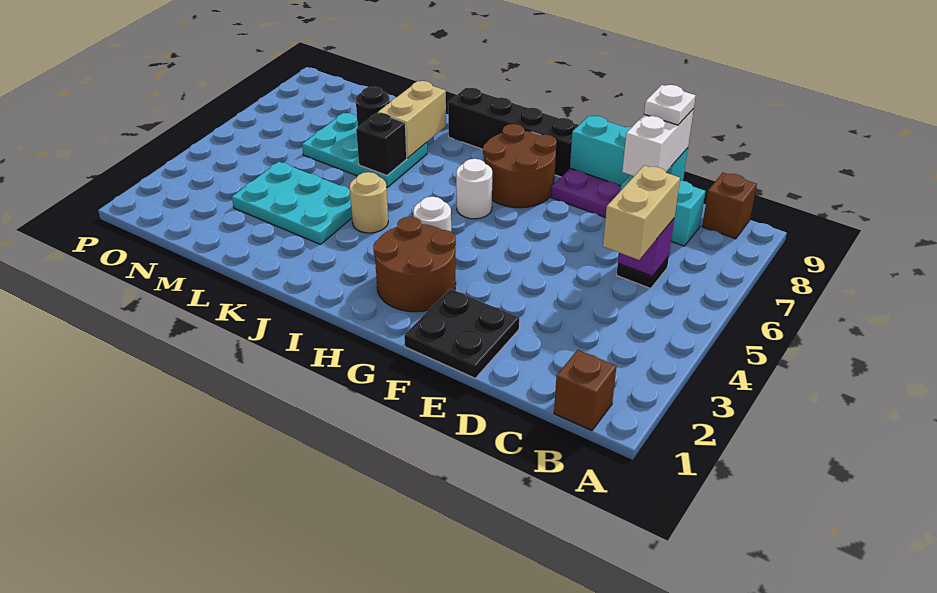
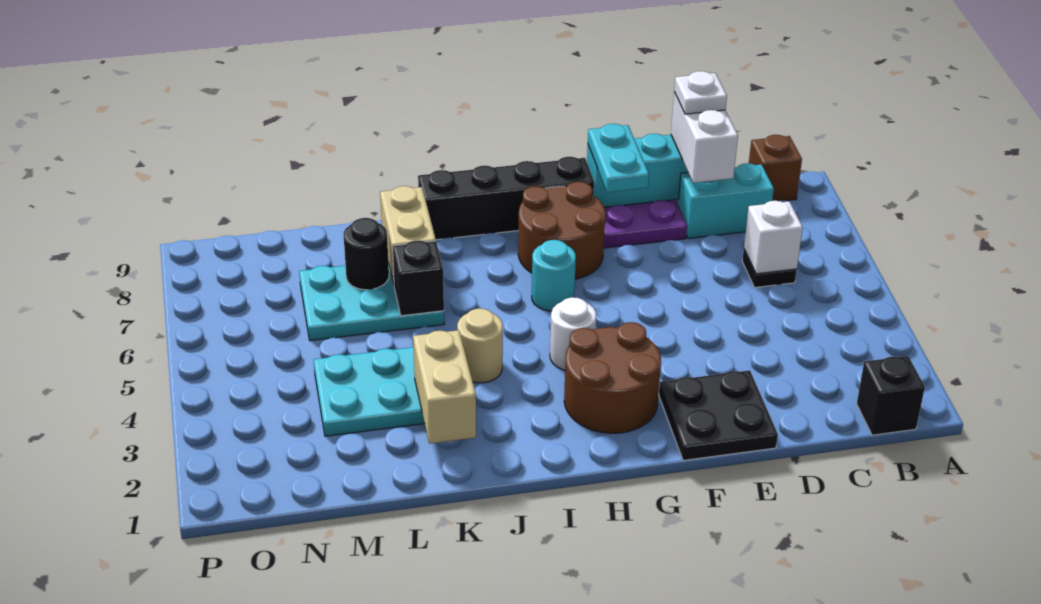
brown brick B1 level 1 -> black brick B1 level 1
tan brick C5:C6 level 3 -> tan brick K2:K3 level 2
purple brick C6 level 2 -> white brick C6 level 2
none -> cyan plate F8:F9 level 3
white round brick H6 level 1 -> cyan round brick H6 level 1

